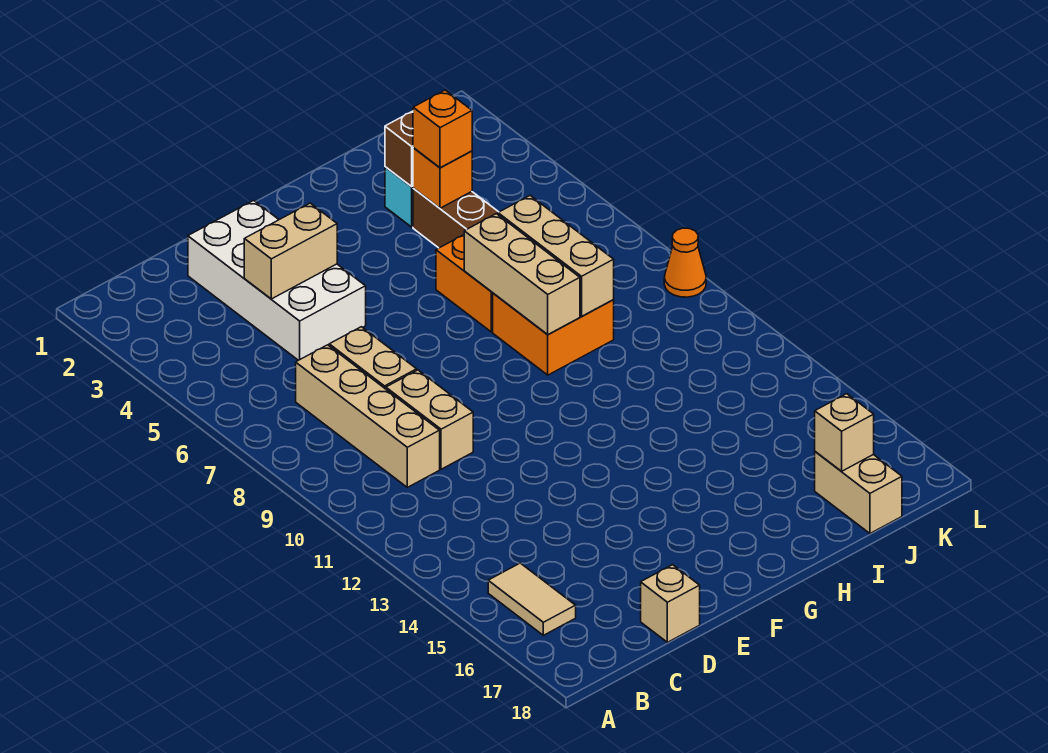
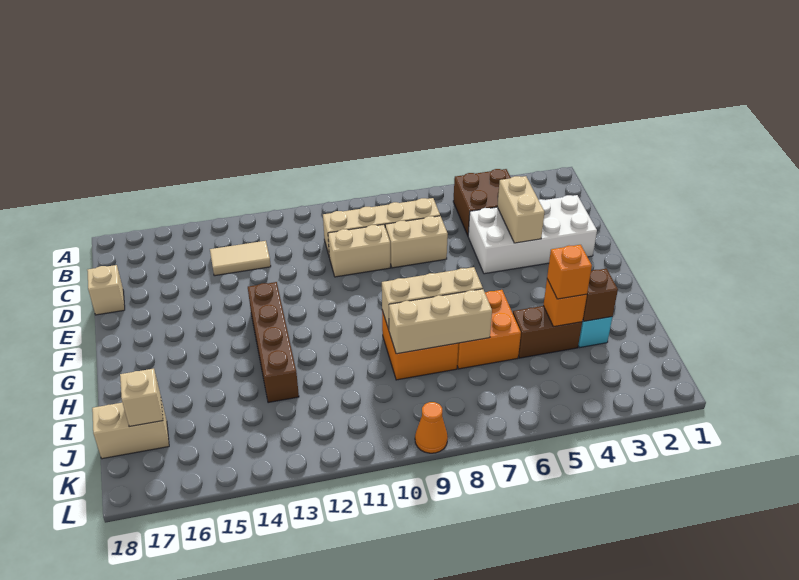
none -> brown brick B4:C5 level 1
tan tile B15:B16 level 1 -> tan tile C13:C14 level 1
none -> brown brick F13:I13 level 1

